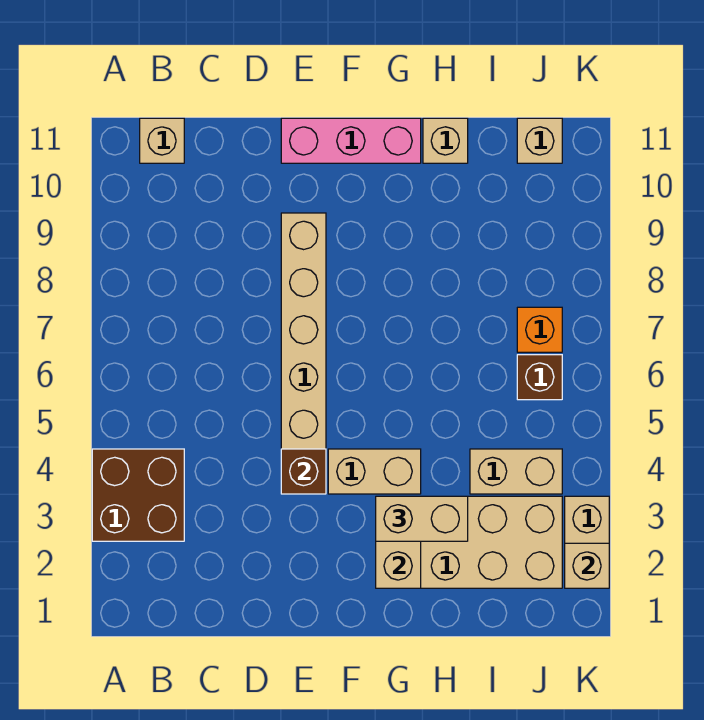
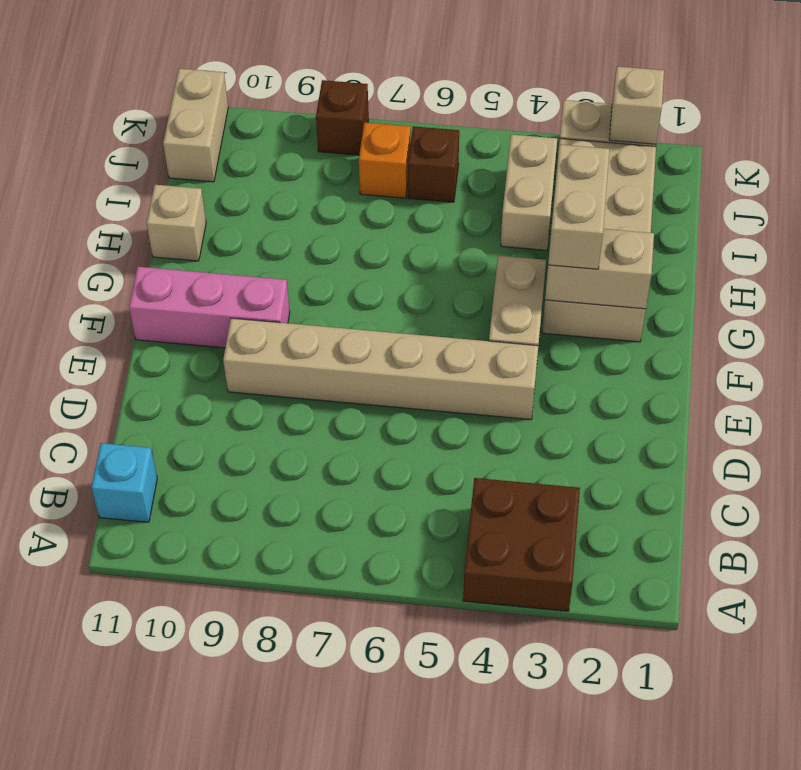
tan brick B11 level 1 -> cyan brick B11 level 1
brown brick E4 level 2 -> brown brick K8 level 1
pink brick E11:G11 level 1 -> pink brick F9:F11 level 1
tan brick J11 level 1 -> tan brick J11:K11 level 1

